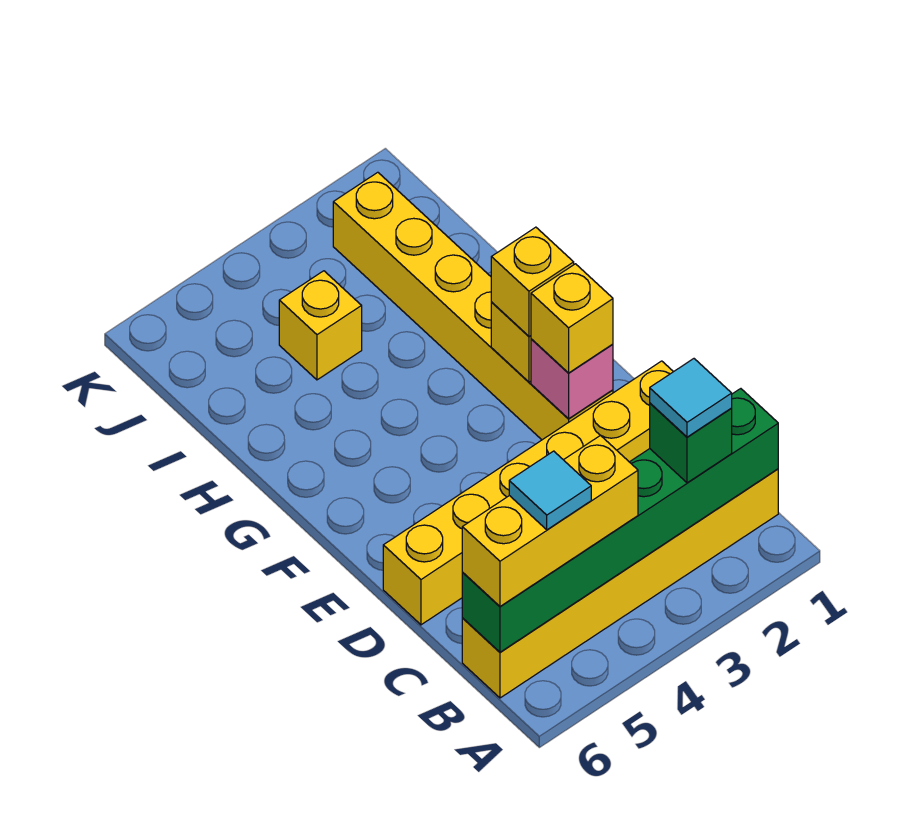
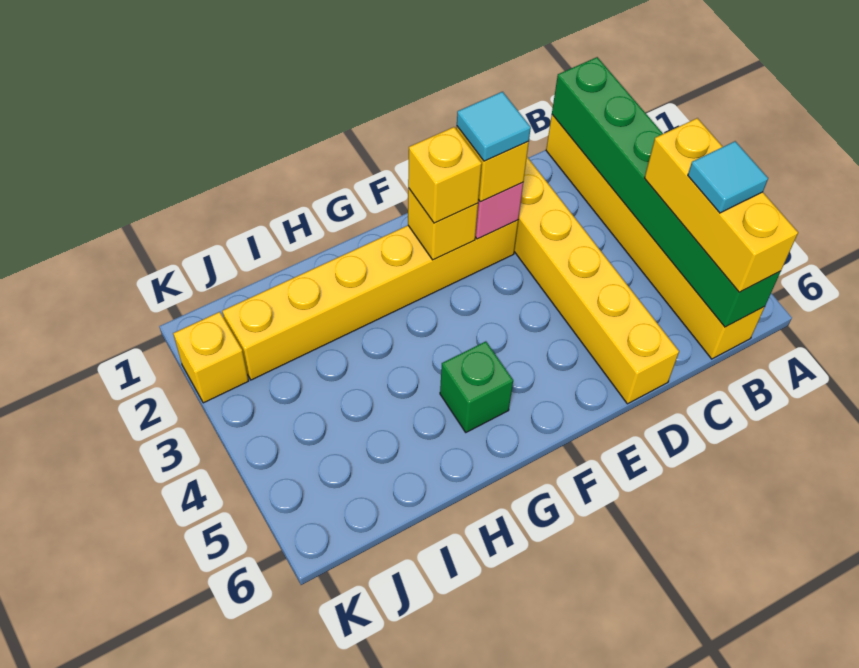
green brick B2 level 3 -> green brick G5 level 1
cyan tile B2 level 4 -> cyan tile E2 level 4
yellow brick I4 level 1 -> yellow brick K2 level 1

